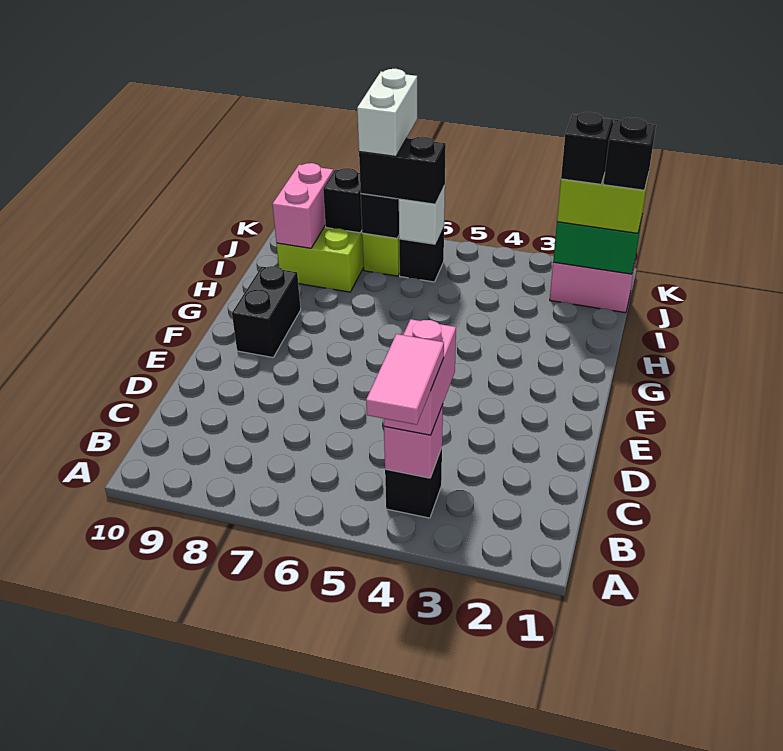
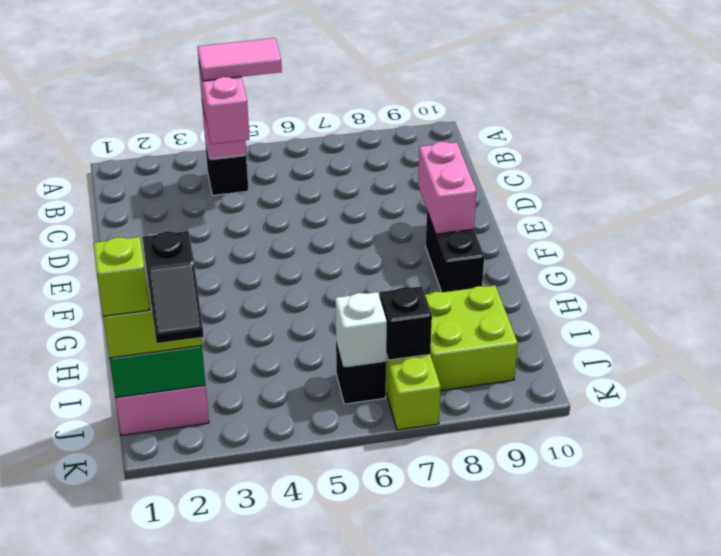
pink tile A4:B4 level 4 -> pink tile B4:B5 level 4
pink brick I9:J9 level 2 -> pink brick E9:F9 level 2
black brick J1 level 4 -> lime brick J1 level 4
black brick J6:J7 level 3 -> none
white brick J7:K7 level 4 -> none
black brick J8 level 2 -> none

